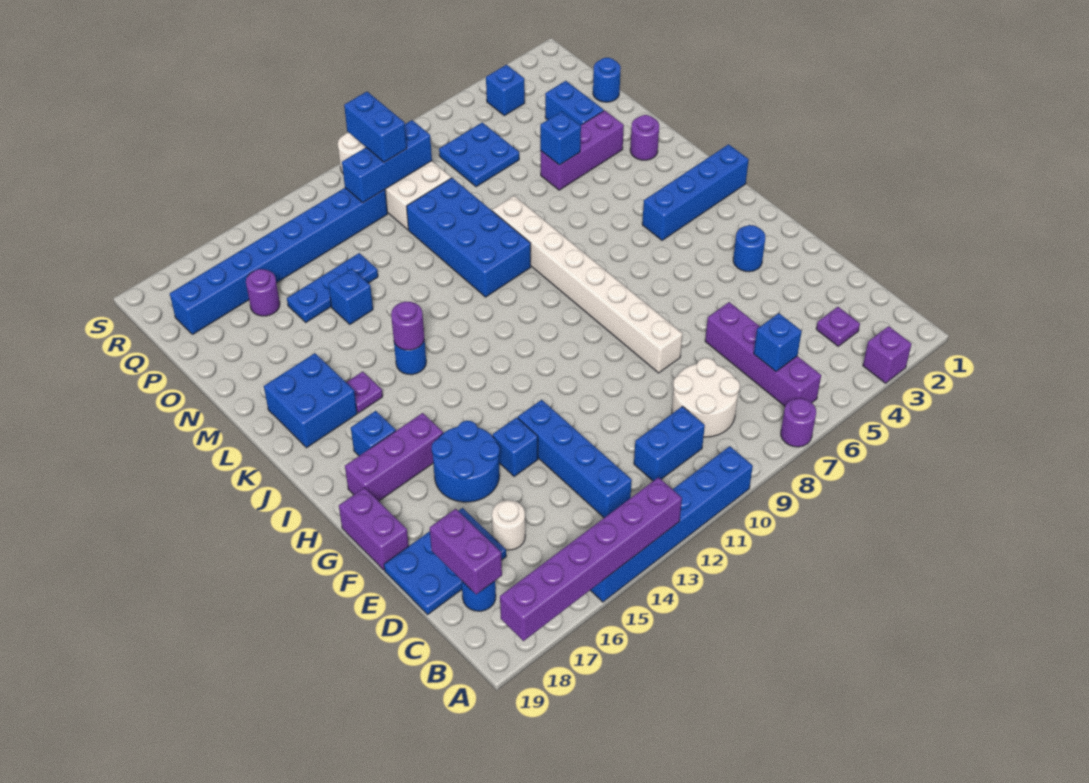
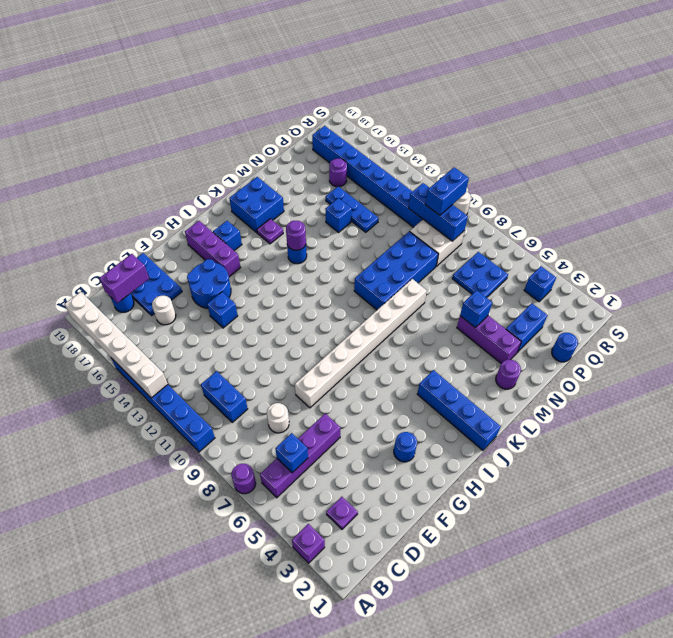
purple brick A13:A18 level 2 -> white brick A13:A18 level 2
white round brick C8:D9 level 1 -> white round brick D8 level 1
blue brick C13:F13 level 1 -> none
purple brick F19:G19 level 1 -> none

